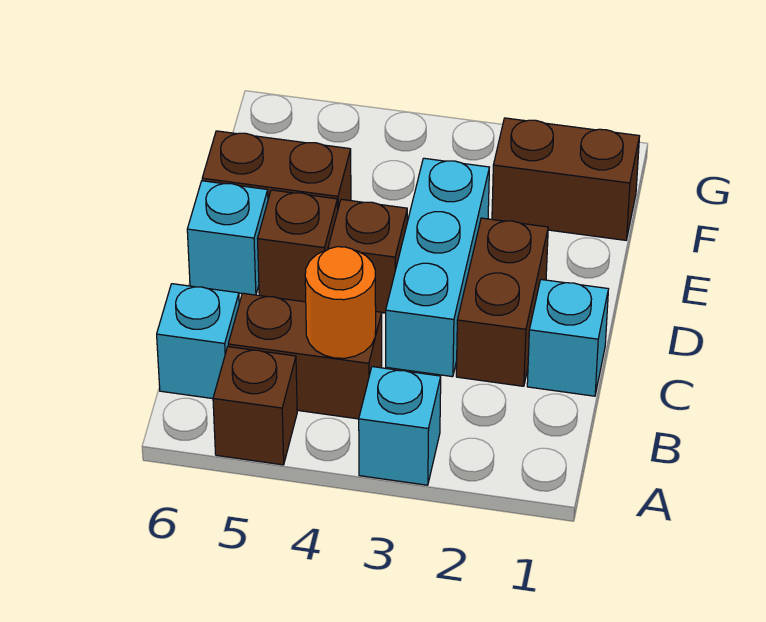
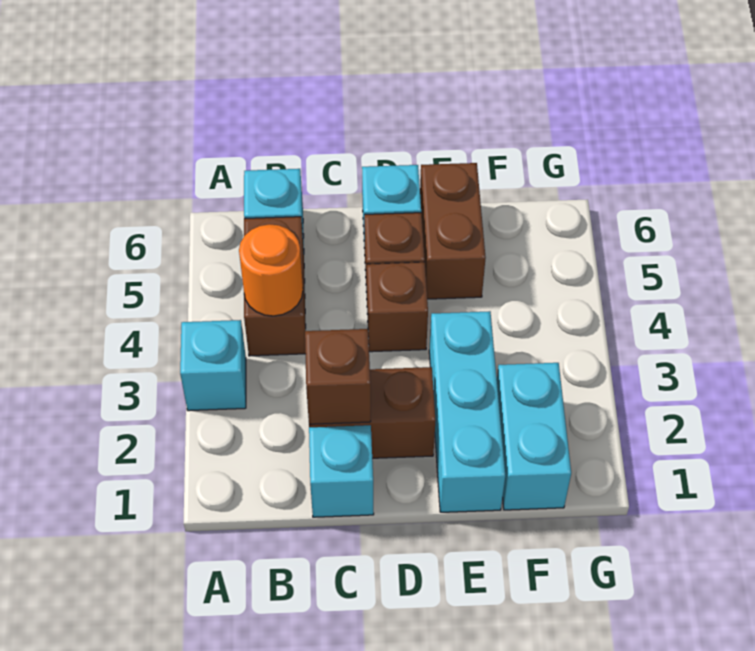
brown brick A5 level 1 -> brown brick C2 level 2
cyan brick C3:E3 level 1 -> cyan brick E1:E3 level 1
brown brick F1:F2 level 1 -> cyan brick F1:F2 level 1

